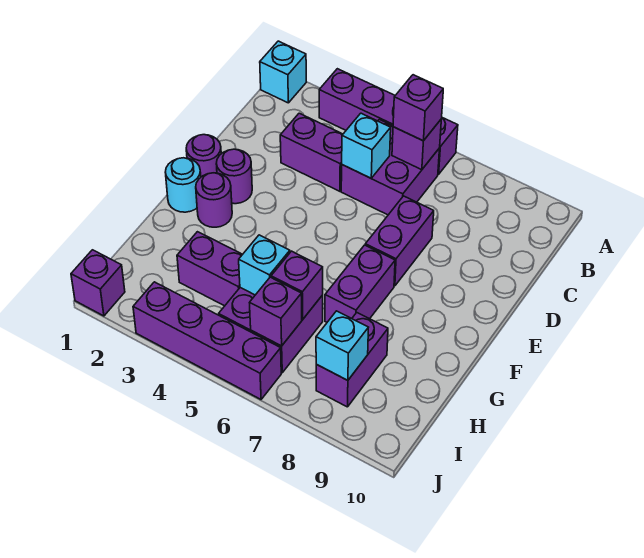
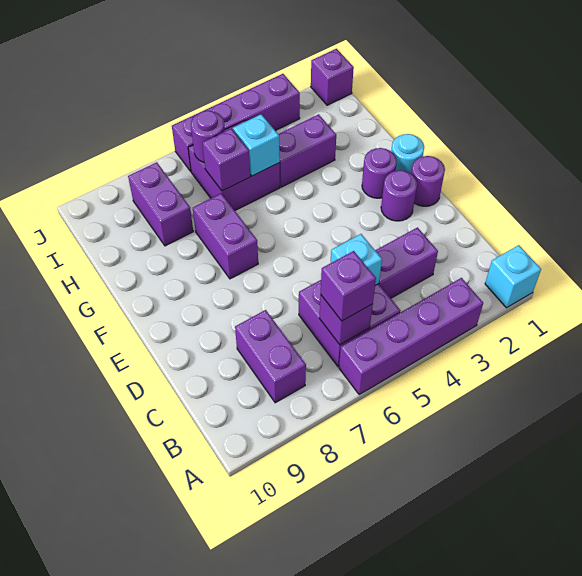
purple brick D7:E7 level 1 -> purple brick B8:C8 level 1
purple brick I6 level 2 -> purple round brick I6 level 2
cyan brick I8 level 2 -> none

